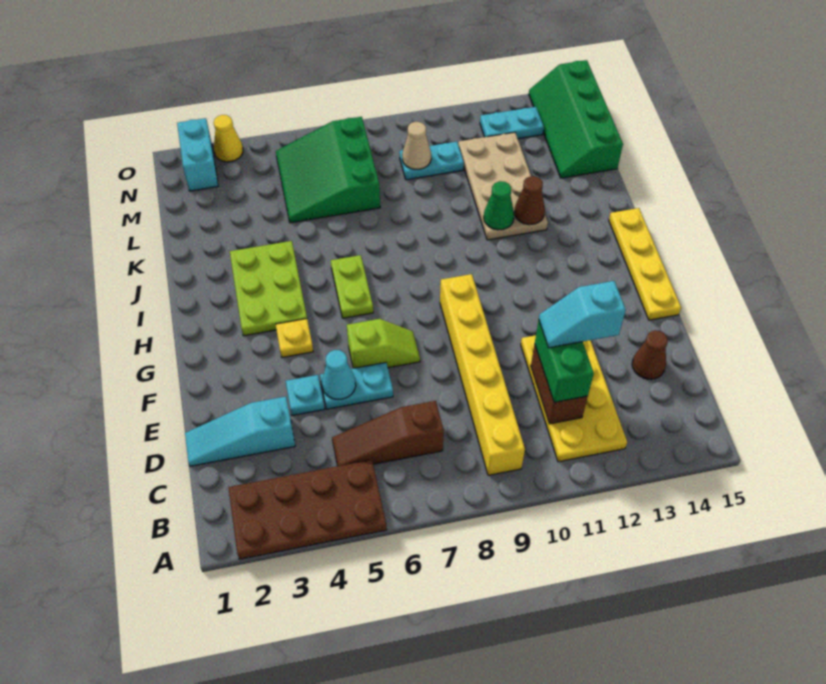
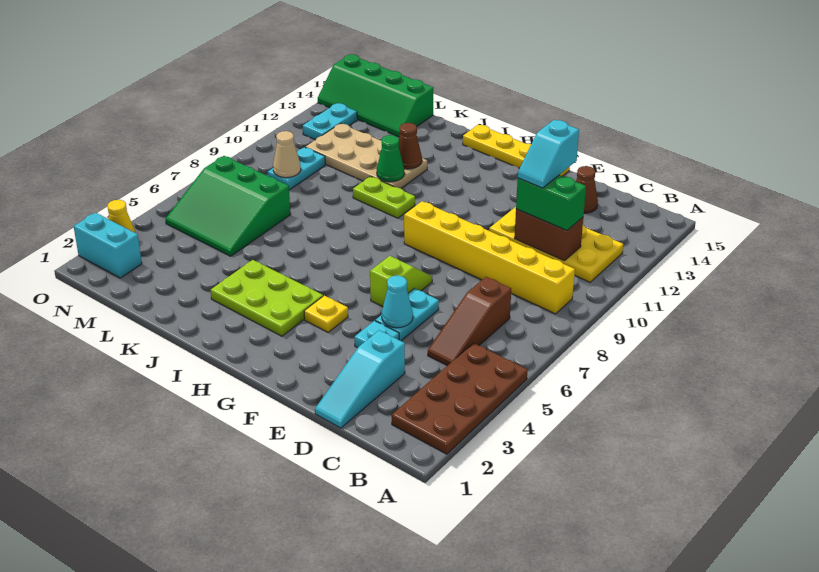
lime plate H6:I6 level 1 -> lime plate I10:J10 level 1

